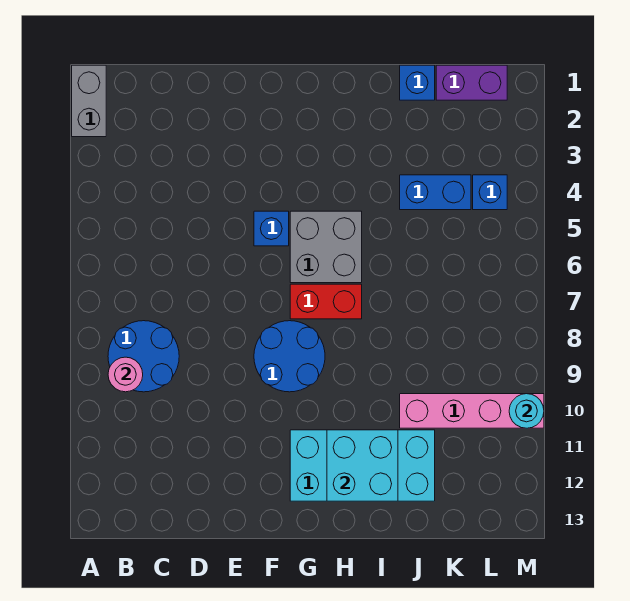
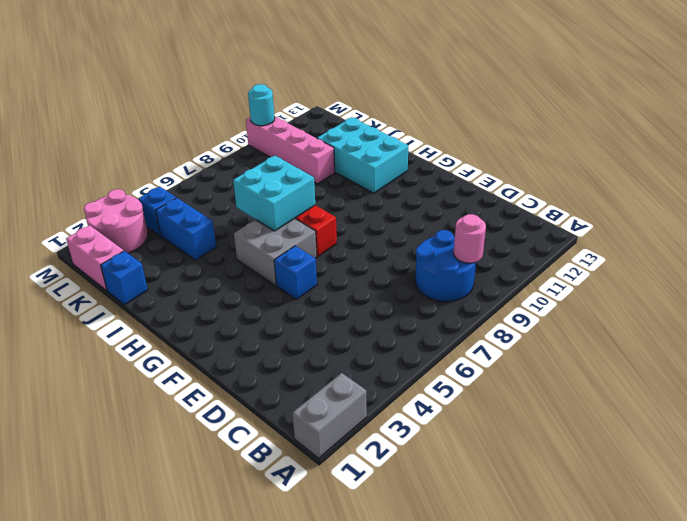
blue round brick F8:G9 level 1 -> none
cyan brick G11:J12 level 1 -> cyan brick H11:J12 level 1
cyan brick H11:I12 level 2 -> cyan brick H6:I7 level 2
purple brick K1:L1 level 1 -> pink brick K1:L1 level 1
none -> pink round brick L2:M3 level 1

